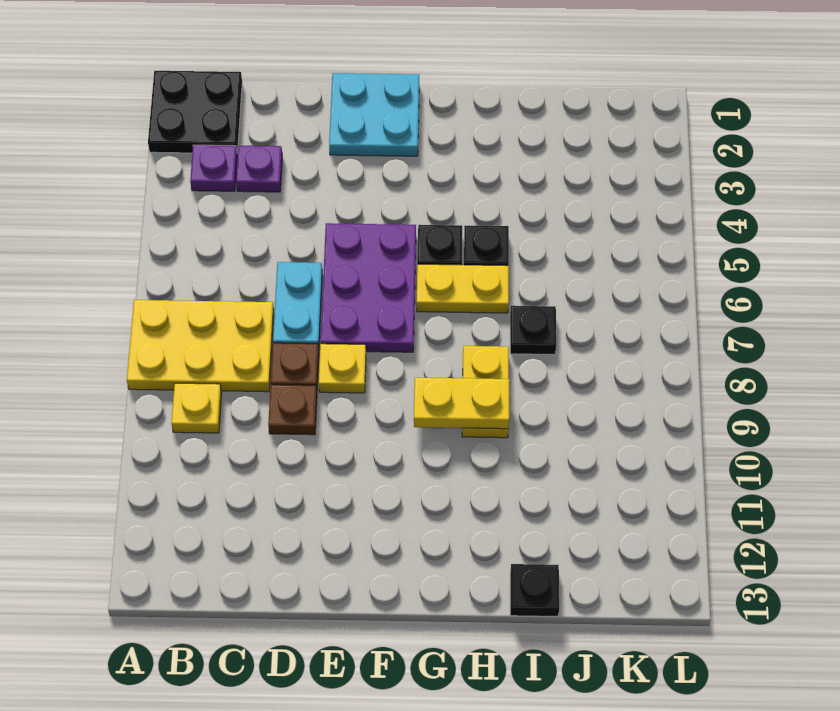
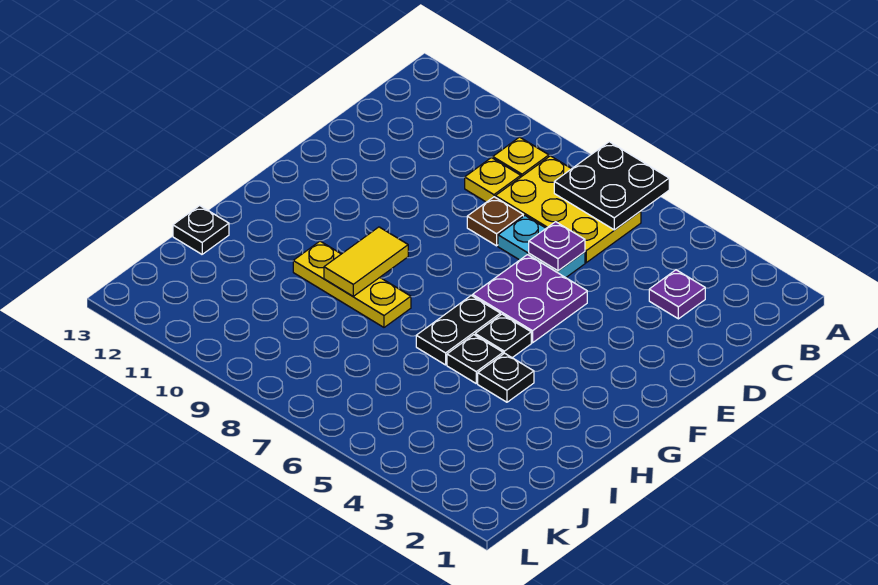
black plate A1:B2 level 1 -> black plate A6:B7 level 2
yellow plate A7:C8 level 1 -> yellow plate B6:C8 level 1
purple plate B3 level 1 -> purple plate D6 level 2
brown plate D9 level 1 -> none
cyan plate E1:F2 level 1 -> none
purple plate E5:F7 level 1 -> purple plate E5:F6 level 1
yellow plate E8 level 1 -> yellow plate C9 level 1
yellow plate G6:H6 level 1 -> black plate G6:H6 level 1
yellow plate G9:H9 level 2 -> yellow tile G9:H9 level 2
yellow plate H8:H9 level 1 -> yellow plate H8:H10 level 1
black plate I7 level 1 -> black plate H4 level 1

